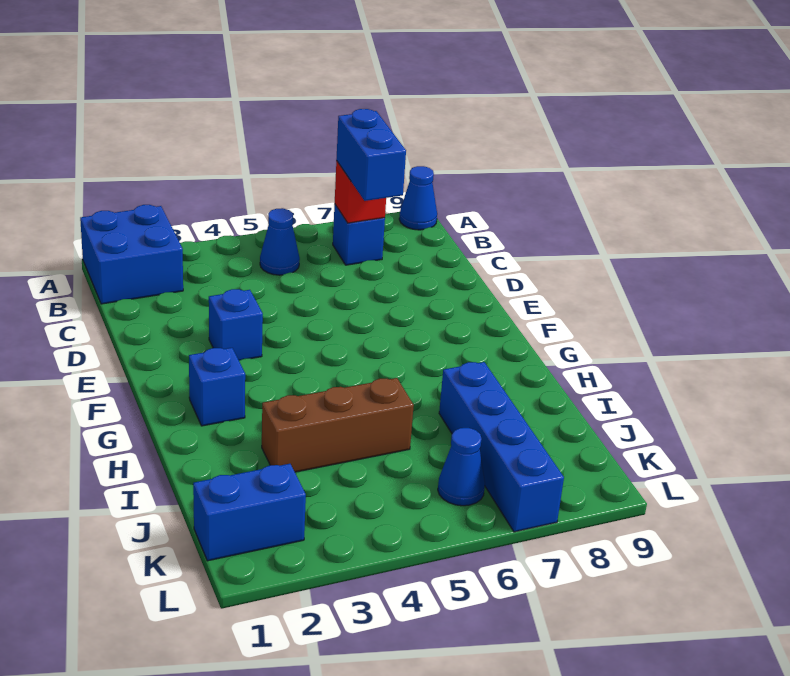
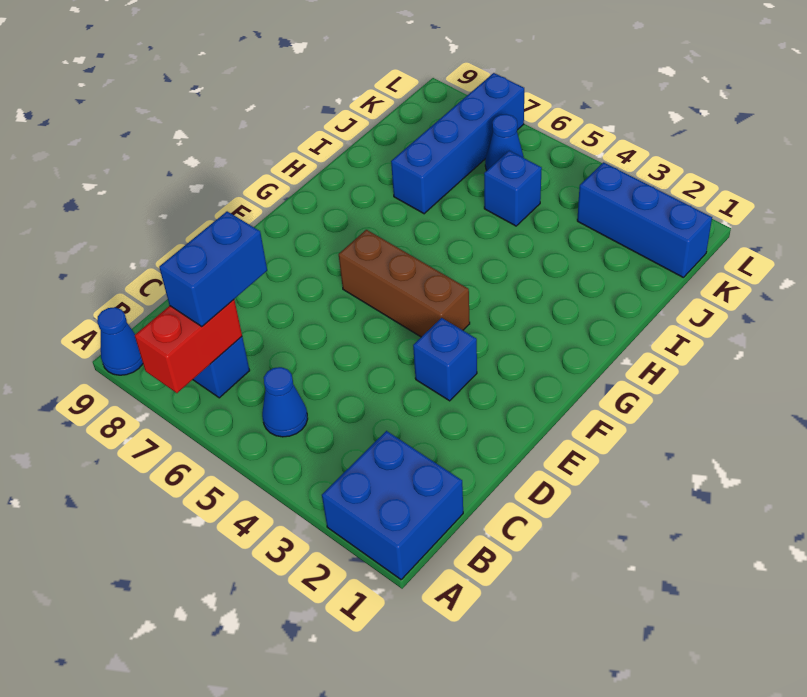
red brick B7 level 2 -> red brick A7:B7 level 2
blue brick G2 level 1 -> blue brick J5 level 1
brown brick I3:I5 level 1 -> brown brick F4:F6 level 1
blue brick K1:K2 level 1 -> blue brick K1:K3 level 1

